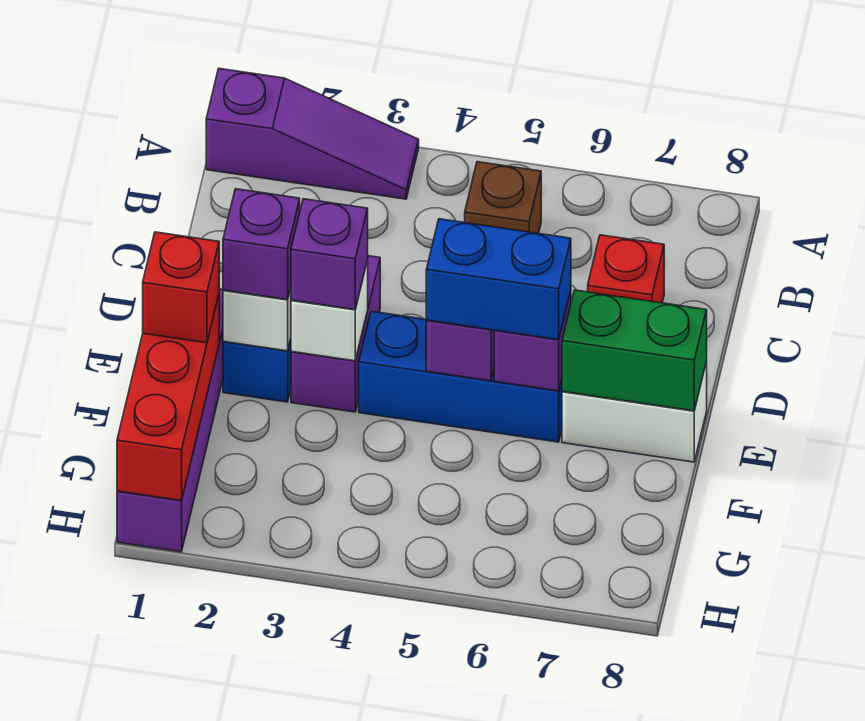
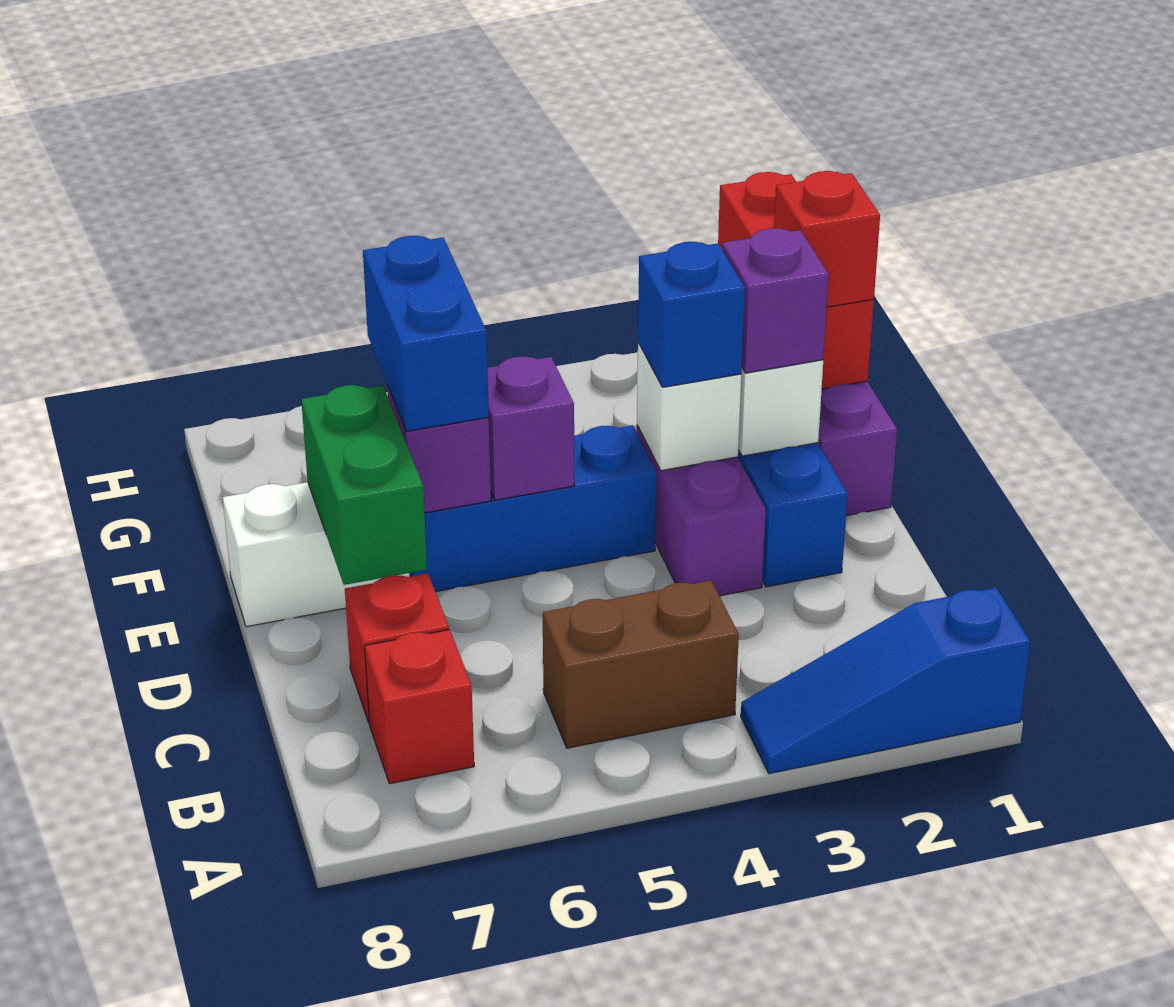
purple slope A1:A3 level 1 top 1 -> blue slope A1:A3 level 1 top 1
brown brick B5 level 1 -> brown brick B4:B5 level 1
none -> red brick B7 level 1
purple brick E3 level 3 -> blue brick E3 level 3
blue brick E5:E6 level 3 -> blue brick E6:F6 level 3
green brick E7:E8 level 2 -> green brick D7:E7 level 2

